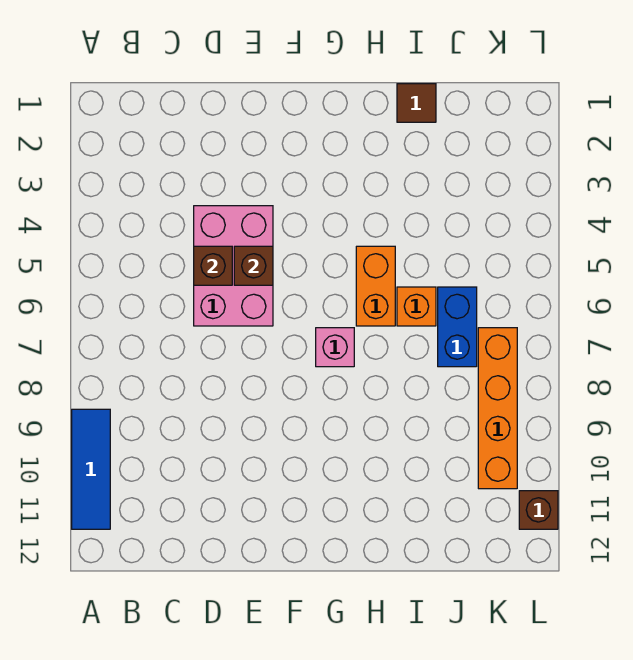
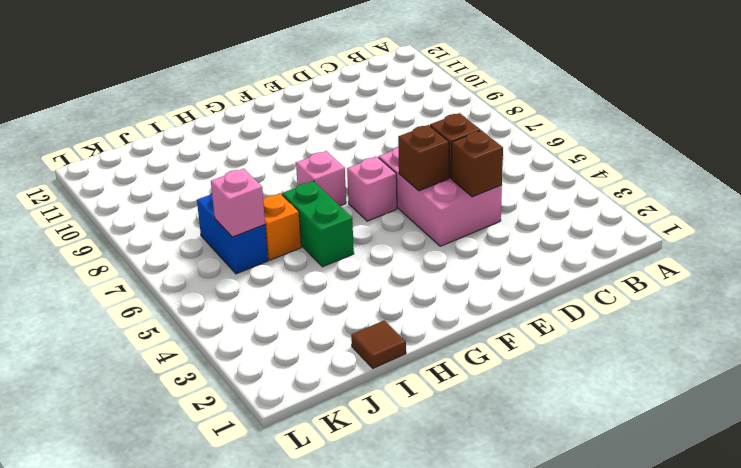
blue tile A9:A11 level 1 -> none
none -> pink brick F6 level 1
orange brick H5:H6 level 1 -> green brick H5:H6 level 1
none -> pink brick J6 level 2
orange brick K7:K10 level 1 -> none
brown brick L11 level 1 -> brown brick D4 level 2

